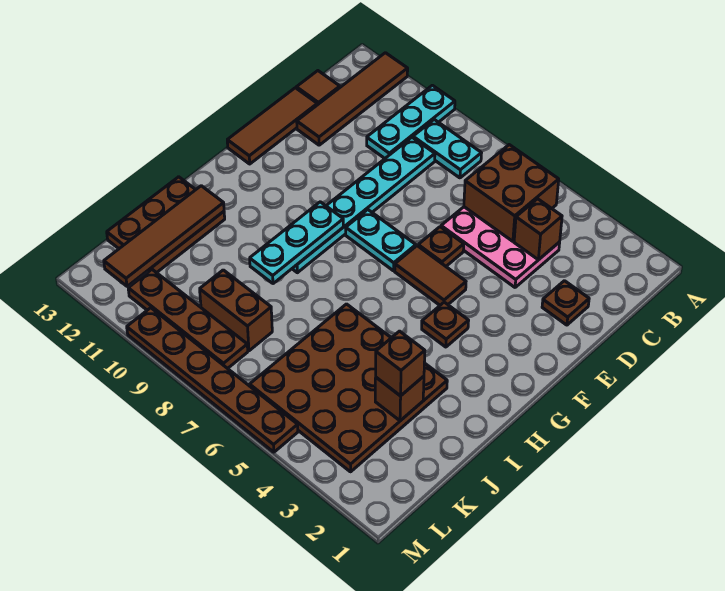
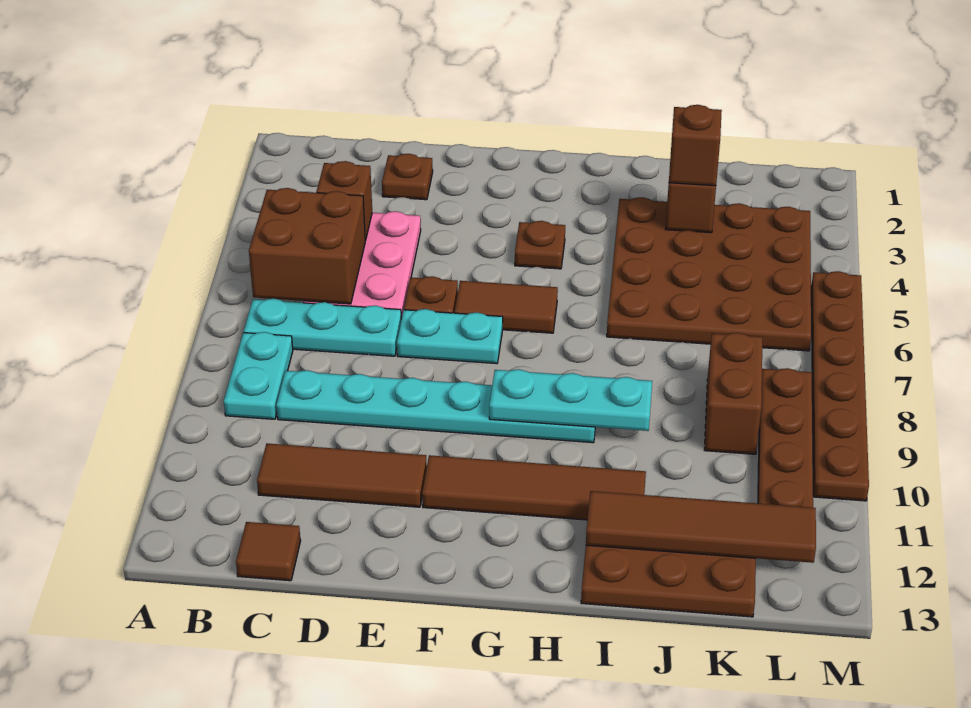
cyan plate A10:C10 level 1 -> cyan plate B7:D7 level 1
brown tile A12:D12 level 1 -> brown tile F11:I11 level 1
brown tile D13:F13 level 1 -> brown tile C11:E11 level 1
brown tile F5:F6 level 1 -> brown tile F6:G6 level 1
cyan plate F7:F8 level 1 -> cyan plate E7:F7 level 1

